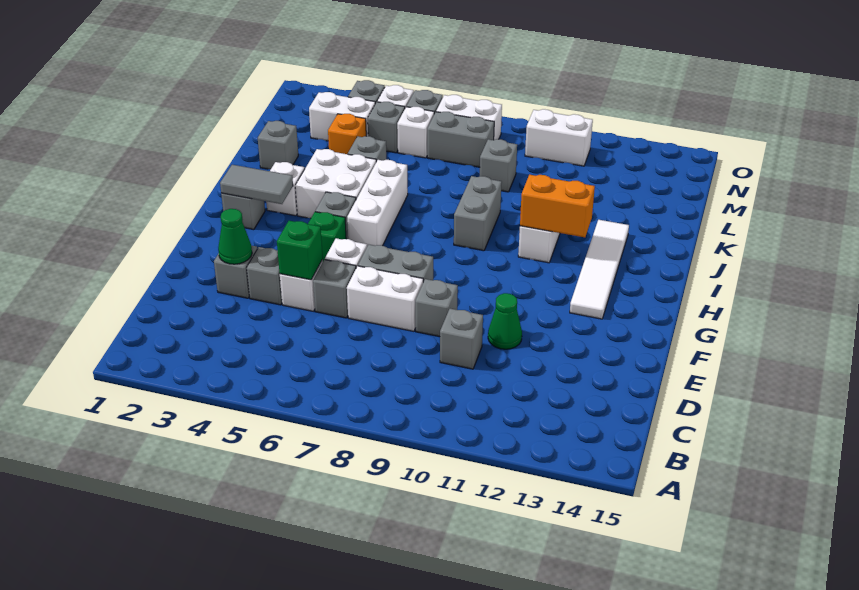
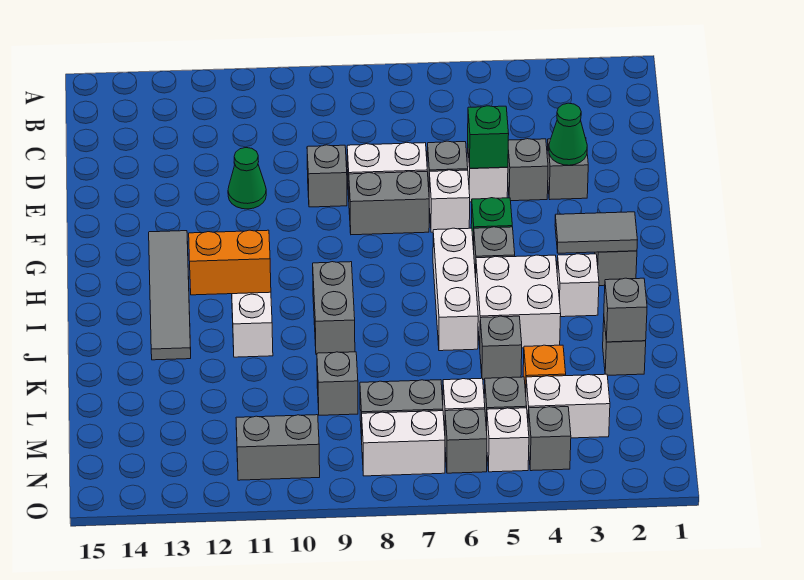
grey brick D10 level 1 -> grey brick K2 level 2
white tile G13:J13 level 1 -> grey tile G13:J13 level 1
white brick N10:N11 level 1 -> grey brick N10:N11 level 1

